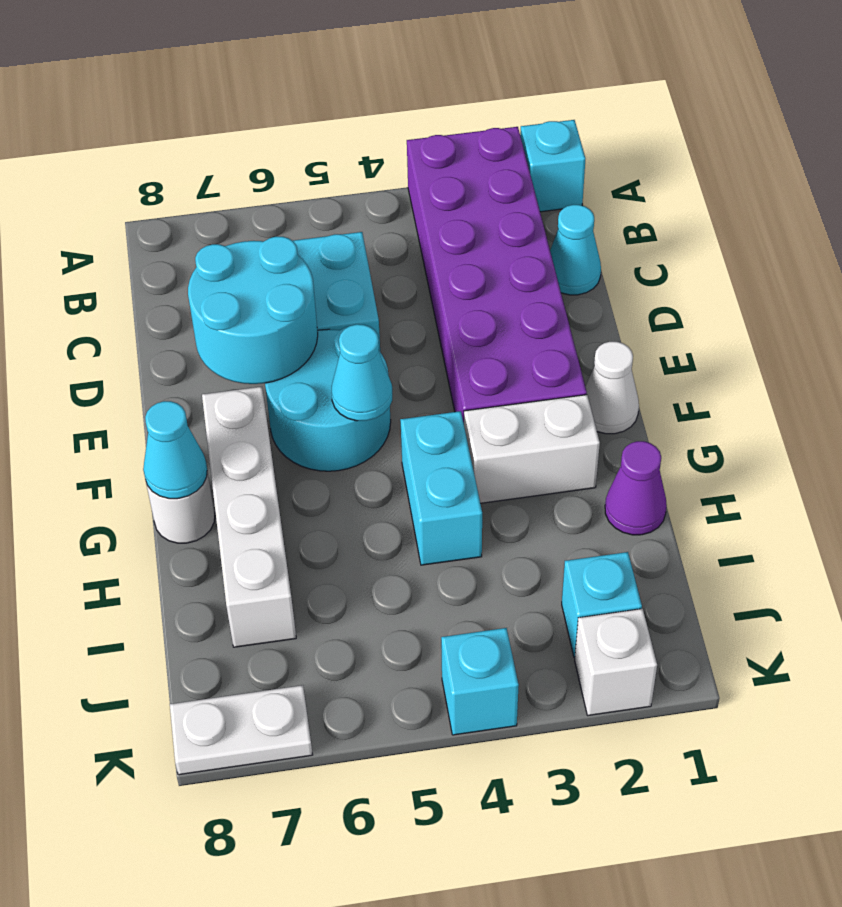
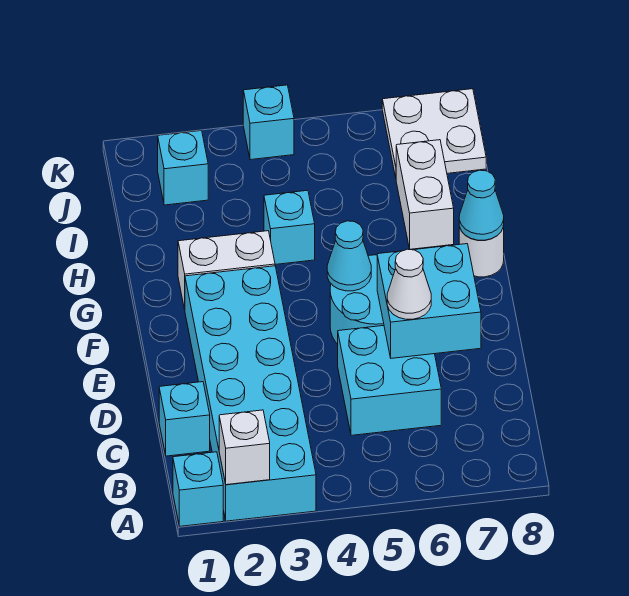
purple brick A2:F3 level 1 -> cyan brick A2:F3 level 1
cyan cone C1 level 1 -> cyan brick C1 level 1
cyan round brick D6:E7 level 2 -> cyan brick D6:E7 level 2
white cone F1 level 1 -> white cone D6 level 3
white brick F7:I7 level 1 -> white brick H7:I7 level 1
cyan brick G4:H4 level 1 -> cyan brick H4 level 1
purple cone H1 level 1 -> none
white brick K2 level 1 -> white brick A2 level 2
white plate K7:K8 level 1 -> white plate J7:K8 level 1

